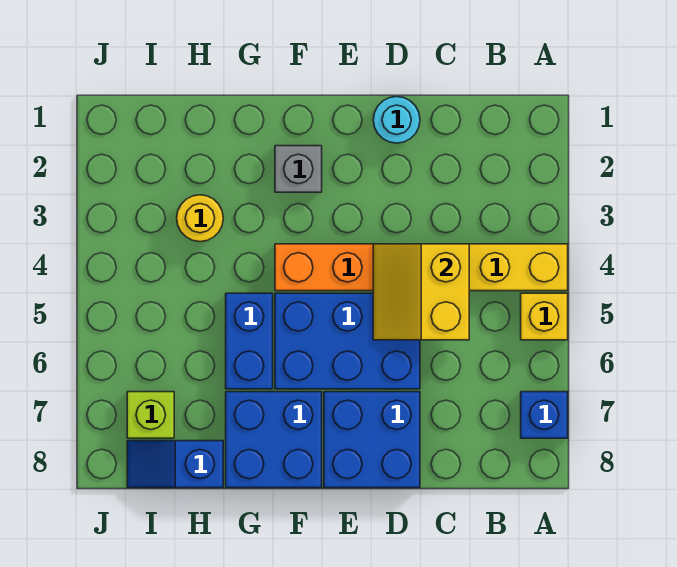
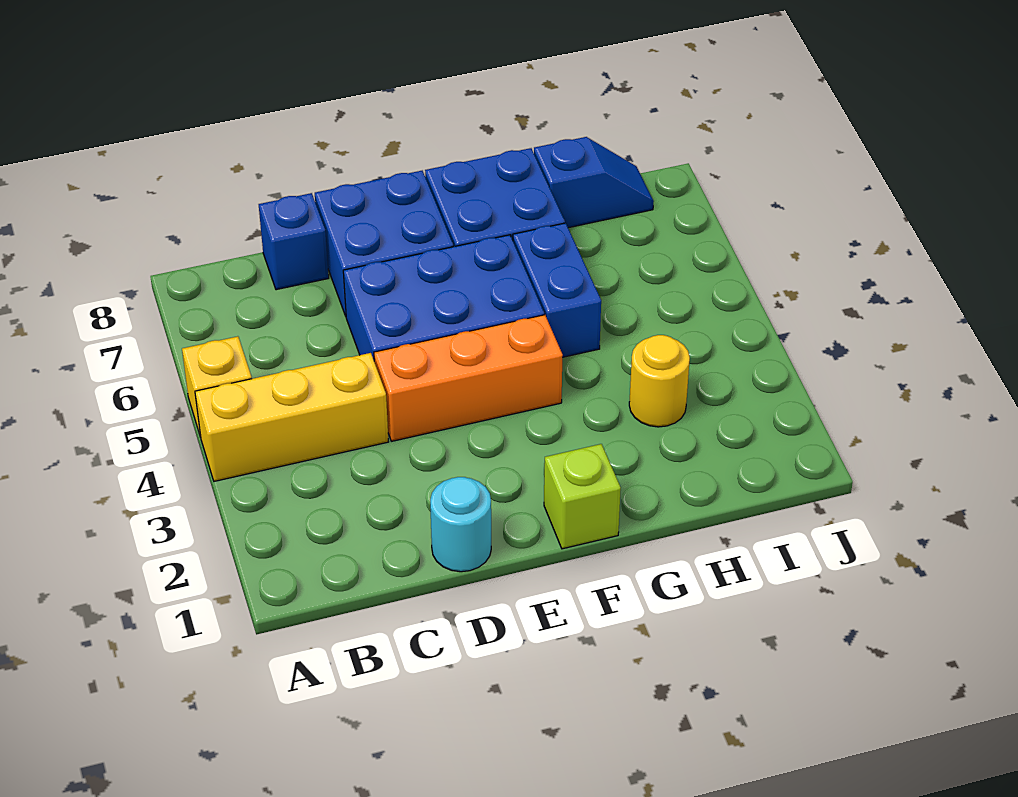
blue brick A7 level 1 -> blue brick C8 level 1
yellow slope C4:D5 level 2 top C -> none
grey brick F2 level 1 -> none
lime brick I7 level 1 -> lime brick F1 level 1

